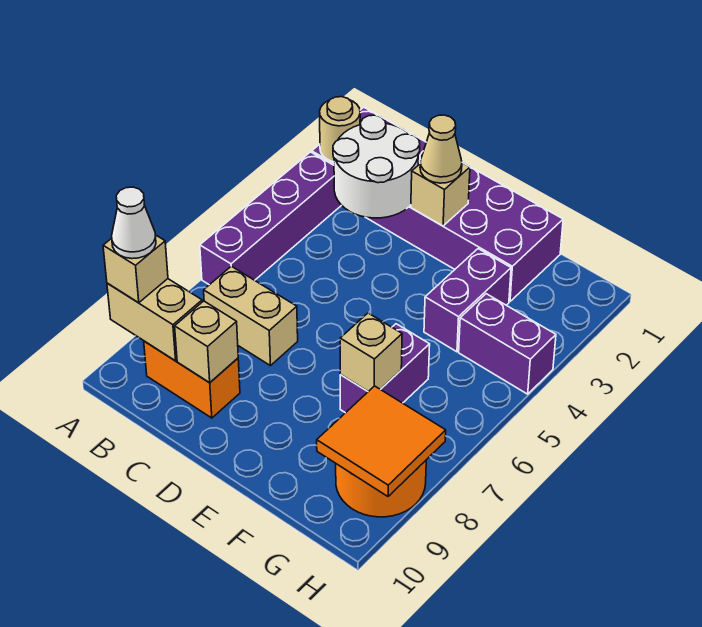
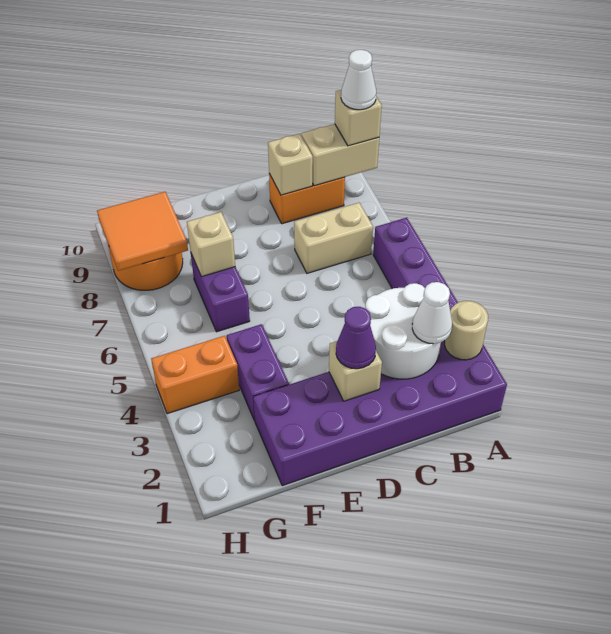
none -> white cone B2 level 3
tan cone D2 level 3 -> purple cone D2 level 3
purple brick G4:H4 level 1 -> orange brick G4:H4 level 1

